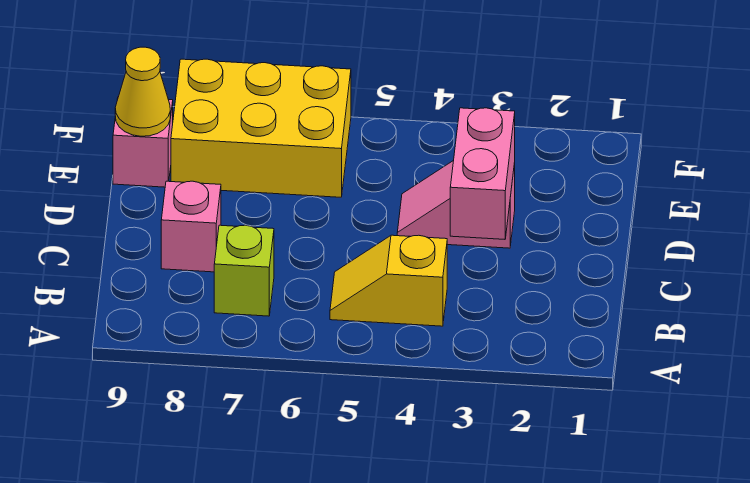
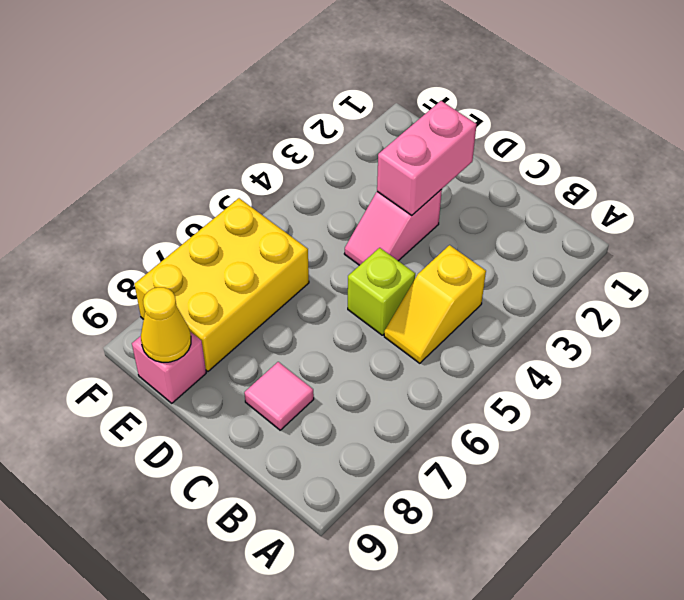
lime brick B7 level 1 -> lime brick C5 level 1
pink brick C3:D3 level 2 -> pink brick D2:D3 level 2
pink brick C8 level 1 -> pink tile C8 level 1

